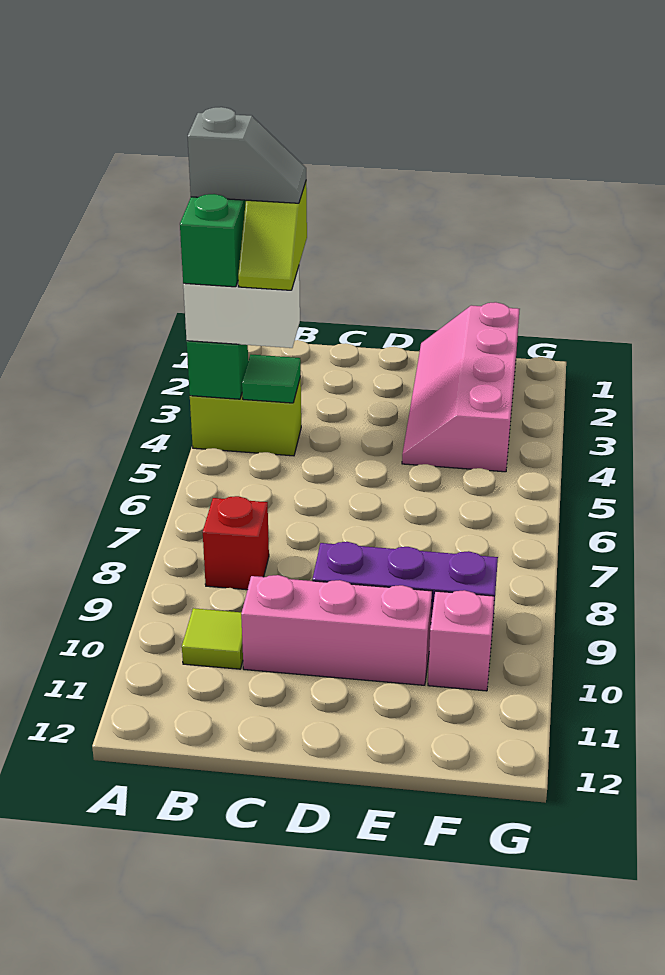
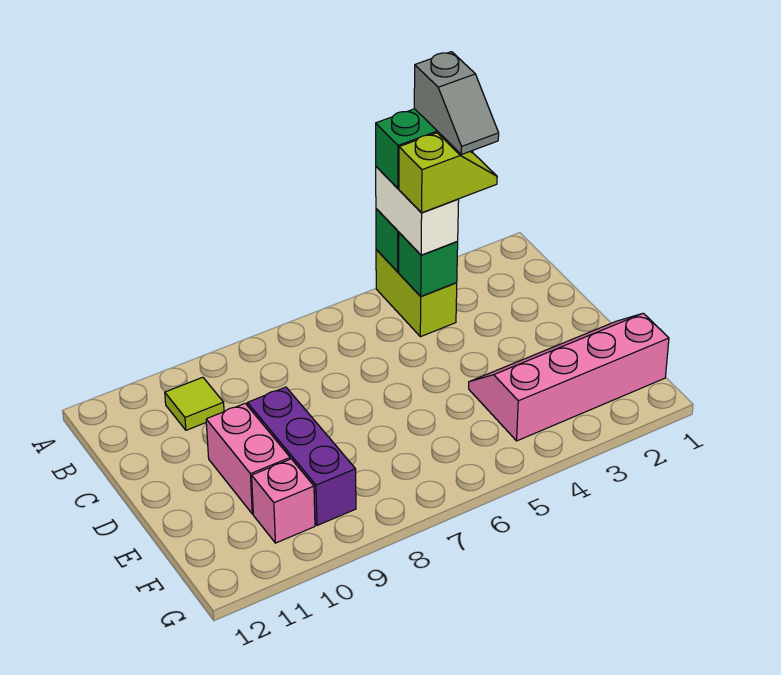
lime slope B3:B4 level 4 top 3 -> lime slope B3:B4 level 4 top 4
green tile B4 level 2 -> green brick B4 level 2
red brick B8 level 1 -> none
pink brick C10:E10 level 1 -> pink brick D10:E10 level 1

